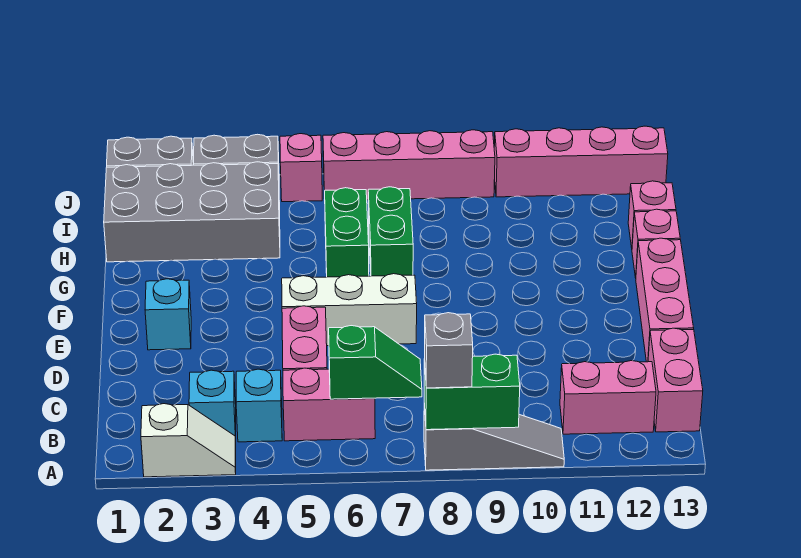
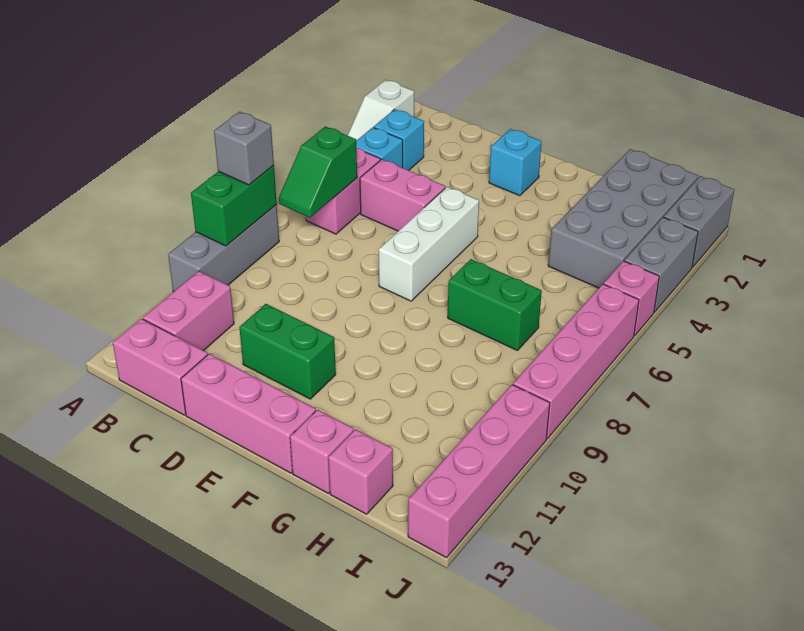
grey slope A8:A10 level 1 top 8 -> grey brick A8:A10 level 1
green brick G6:H6 level 1 -> green brick D11:E11 level 1

